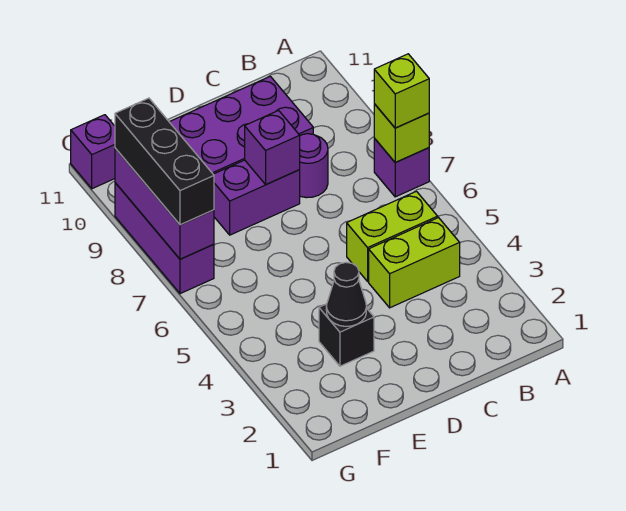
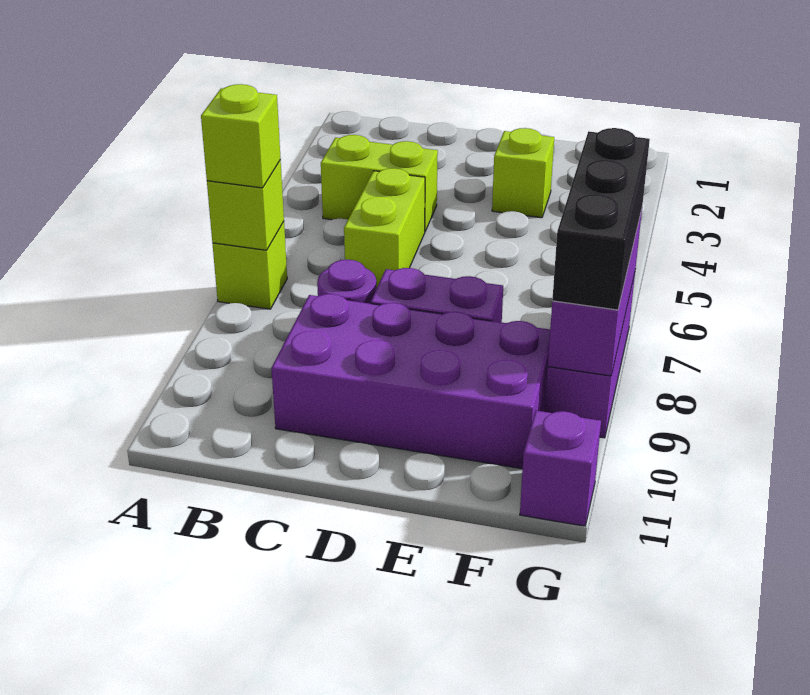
purple brick A7 level 1 -> lime brick A7 level 1
lime brick B5:C5 level 1 -> lime brick C5:C6 level 1
purple brick D8 level 2 -> none
black brick E3 level 1 -> lime brick E3 level 1
black cone E3 level 2 -> none

